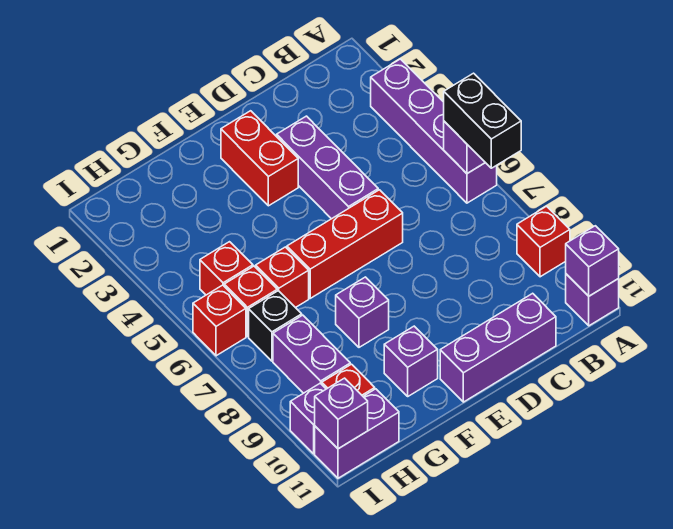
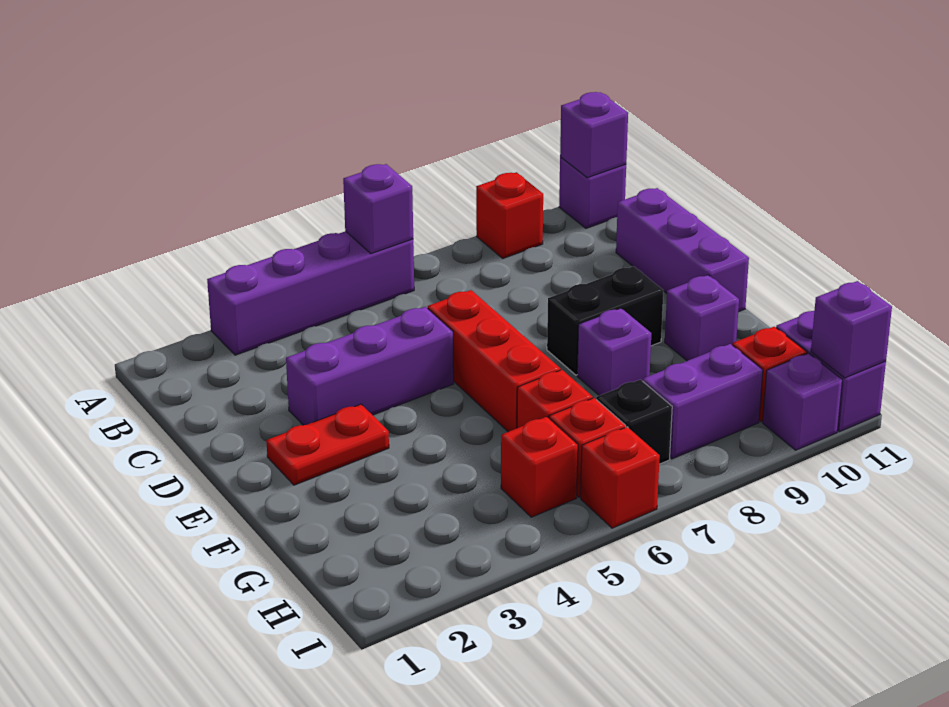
black brick A6:A7 level 3 -> black brick E8:E9 level 1
red brick E2:E3 level 1 -> red plate E2:E3 level 1

